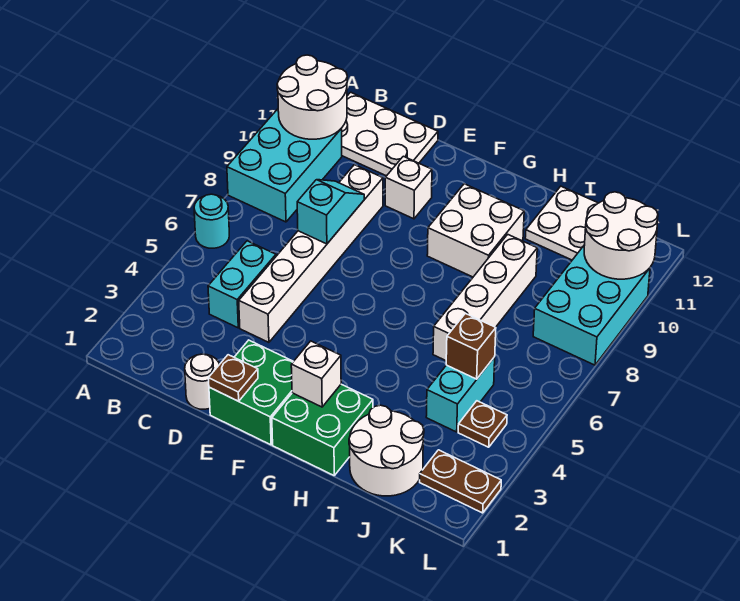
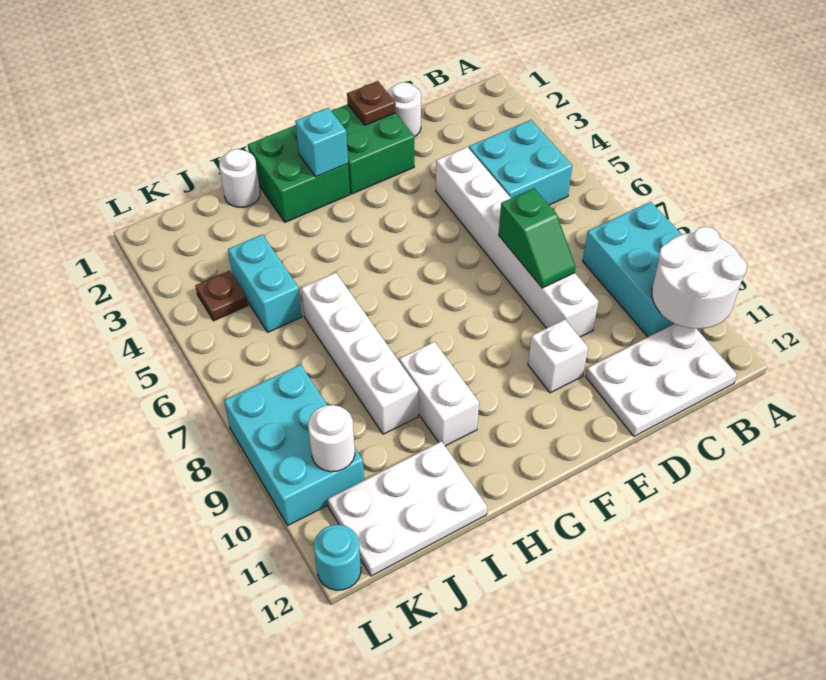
cyan round brick A6 level 1 -> cyan round brick L12 level 1
cyan brick C4:C5 level 1 -> cyan brick B4:C5 level 1
cyan slope D7:D8 level 2 top 7 -> green slope D7:D8 level 2 top 7
white brick G2 level 2 -> cyan brick G2 level 2
white brick G9:H10 level 1 -> white brick H9:H10 level 1
white round brick I1:J2 level 1 -> white round brick I1 level 1
brown brick J5 level 2 -> none
brown plate K2:L2 level 1 -> none
white round brick K10:L11 level 2 -> white round brick K10 level 2

